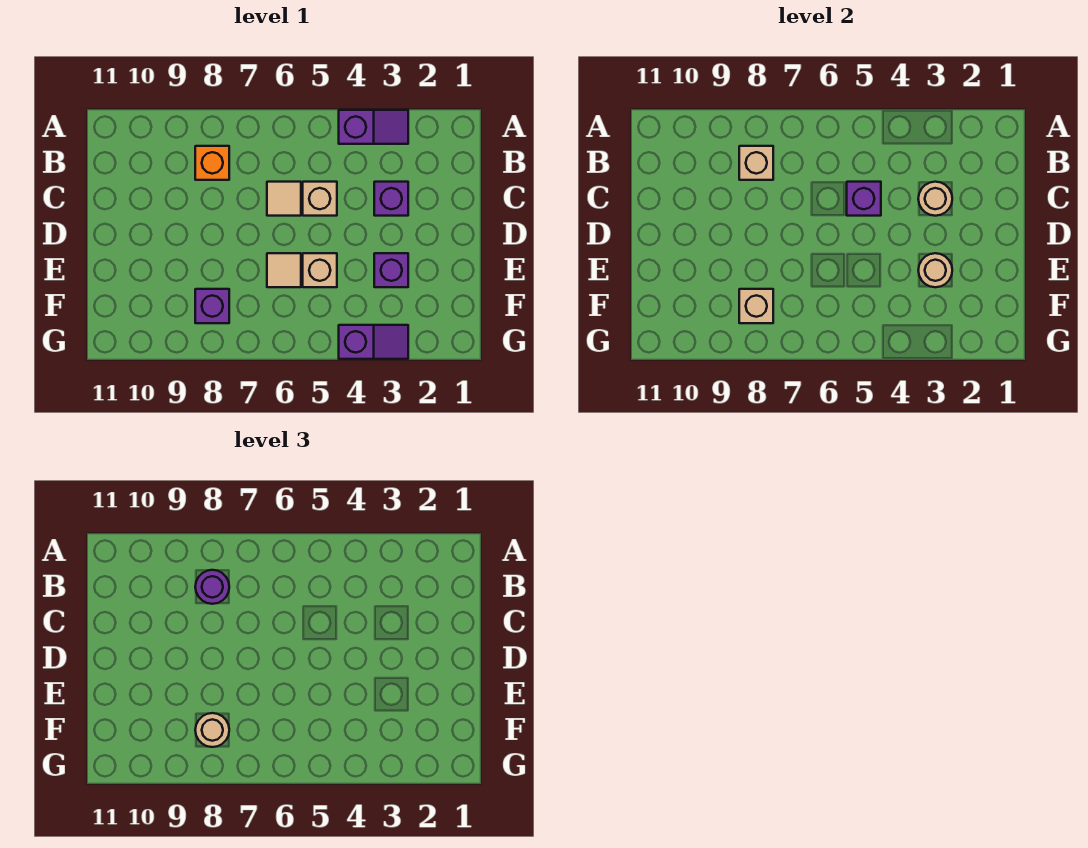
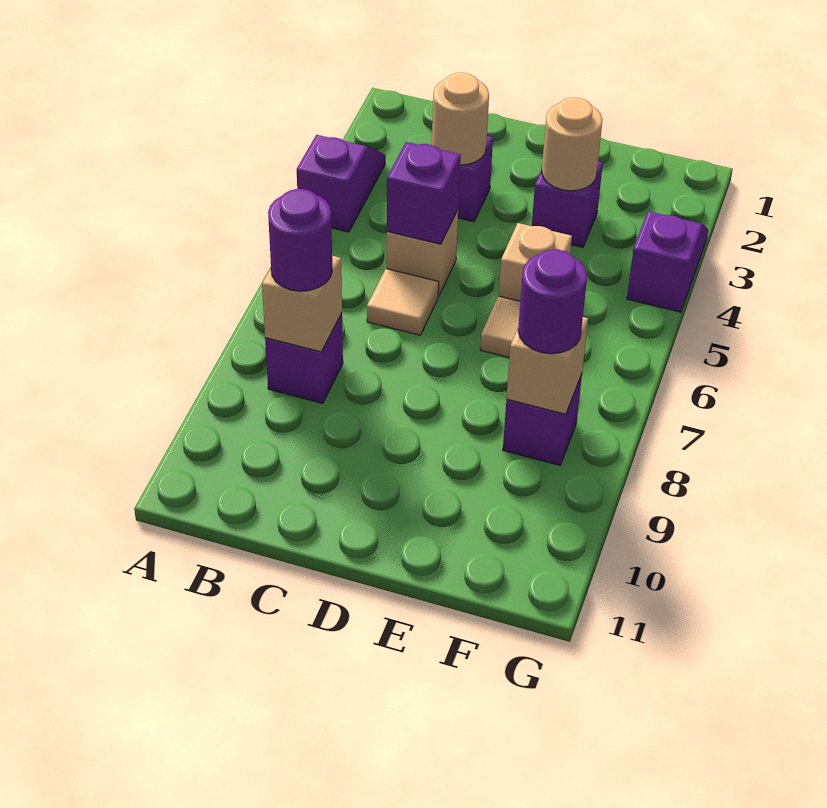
orange brick B8 level 1 -> purple brick B8 level 1
tan round brick F8 level 3 -> purple round brick F8 level 3

